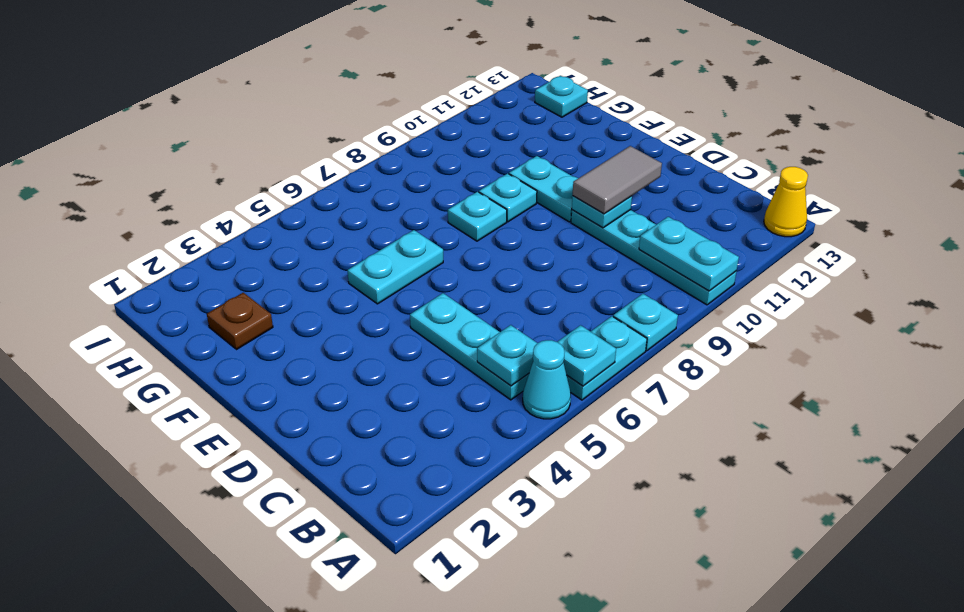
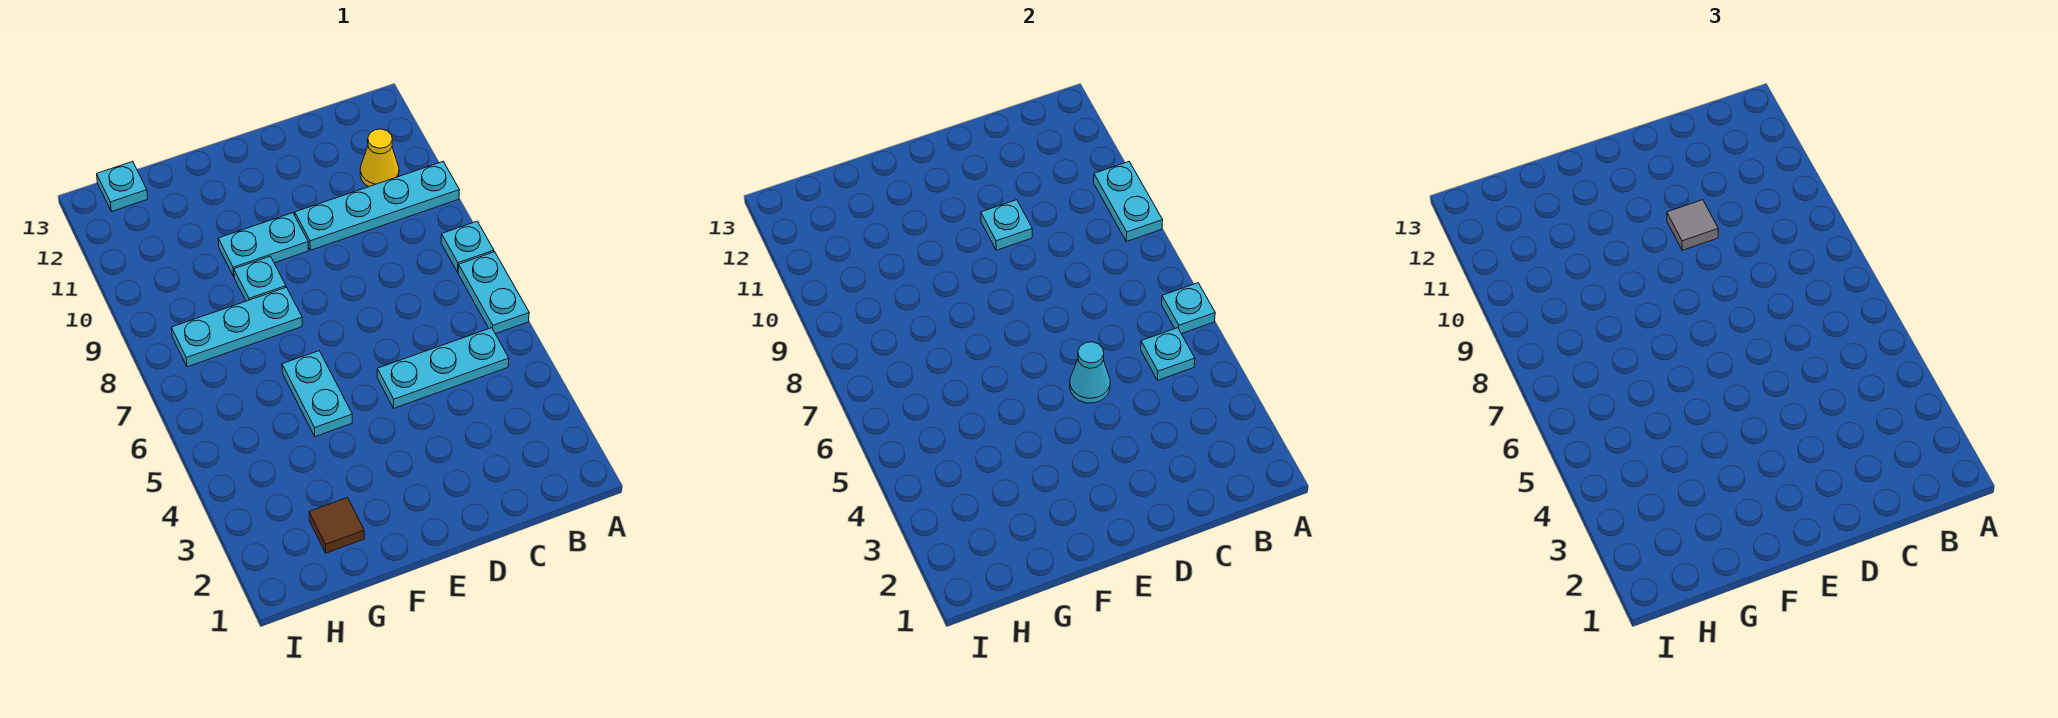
cyan cone A5 level 1 -> cyan cone D5 level 2
cyan plate A10:B10 level 2 -> cyan plate A9:A10 level 2
yellow cone A13 level 1 -> yellow cone B11 level 1
grey tile D10:D11 level 3 -> grey tile D10 level 3
cyan plate F8 level 1 -> cyan plate F8:H8 level 1
brown plate G2 level 1 -> brown tile G2 level 1

